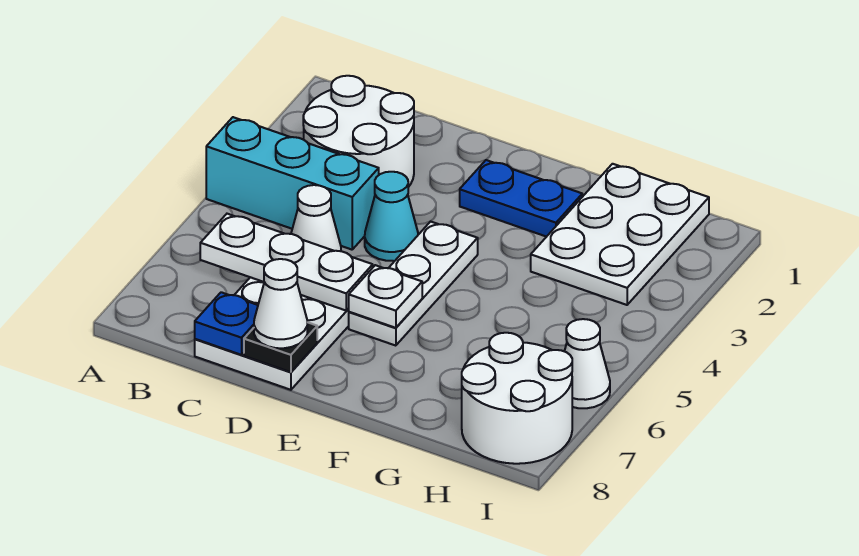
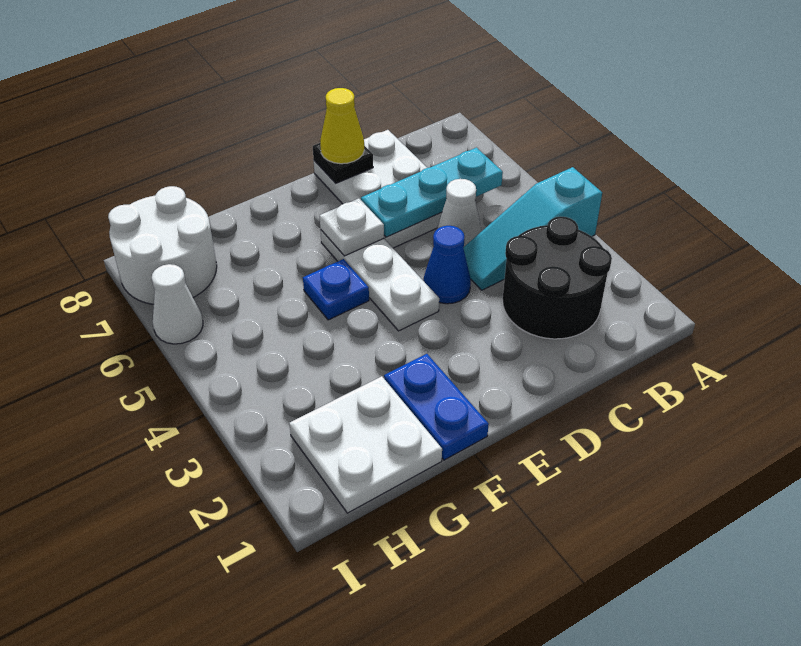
cyan brick A4:C4 level 1 -> cyan slope A4:C4 level 1 top A
white round brick B2:C3 level 1 -> black round brick B2:C3 level 1
white plate B6:D6 level 2 -> cyan plate B6:D6 level 2
blue plate C8 level 2 -> blue plate F5 level 1
cyan cone D4 level 1 -> blue cone D4 level 1
white cone D8 level 3 -> yellow cone D8 level 3
blue plate E2:F2 level 1 -> blue plate F1:F2 level 1
white plate G1:H3 level 1 -> white plate G1:H2 level 1

